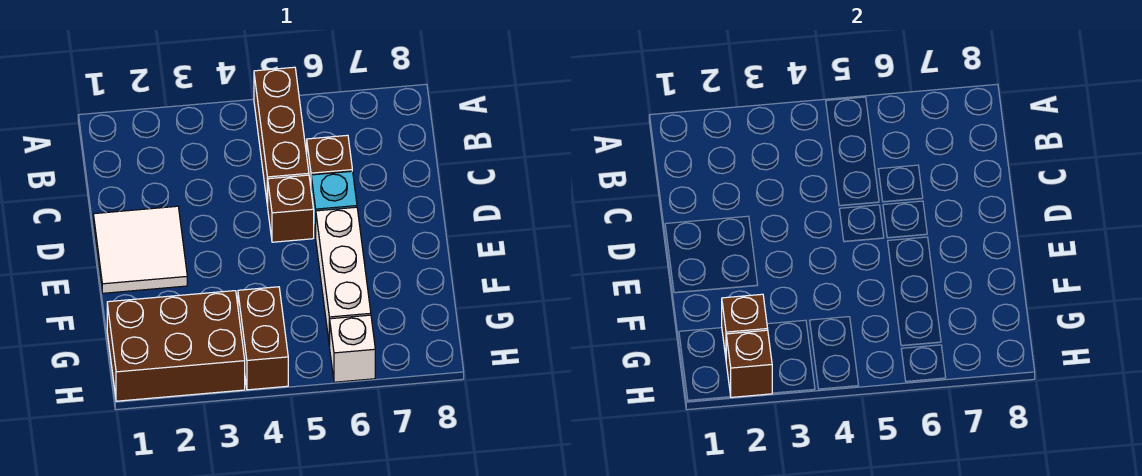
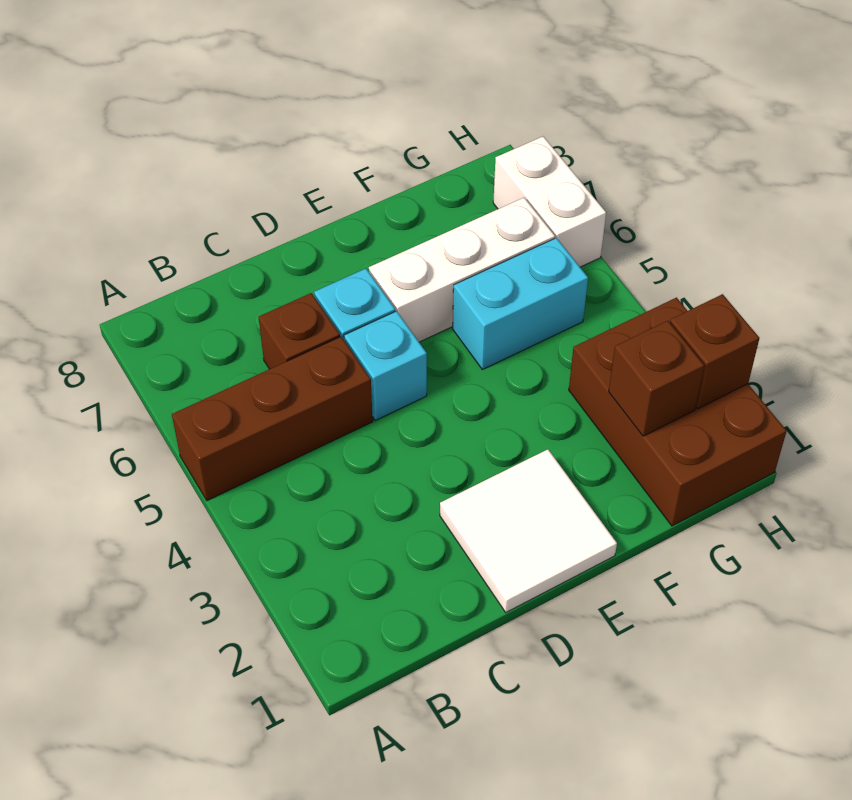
brown brick D5 level 1 -> cyan brick D5 level 1
none -> cyan brick F5:G5 level 1
brown brick G4:H4 level 1 -> none
white brick H6 level 1 -> white brick H6:H7 level 1

